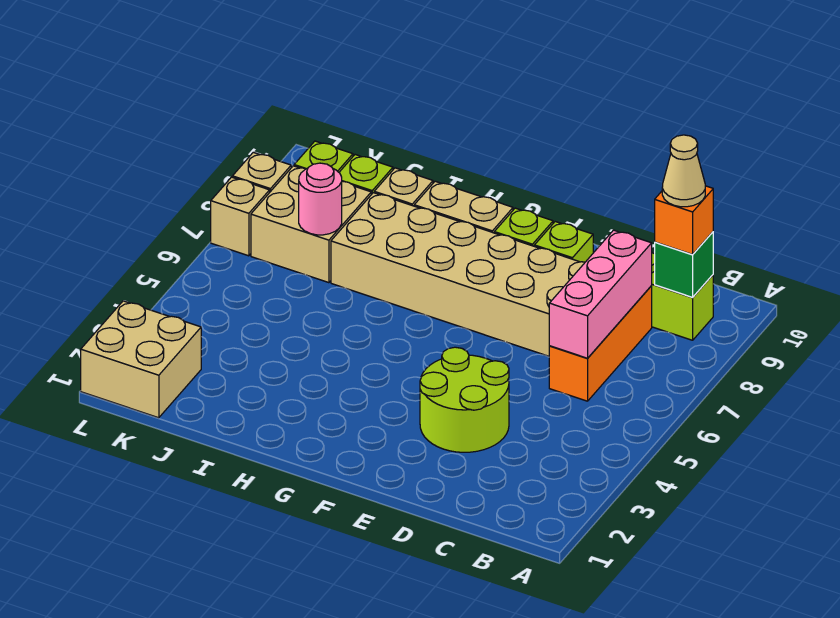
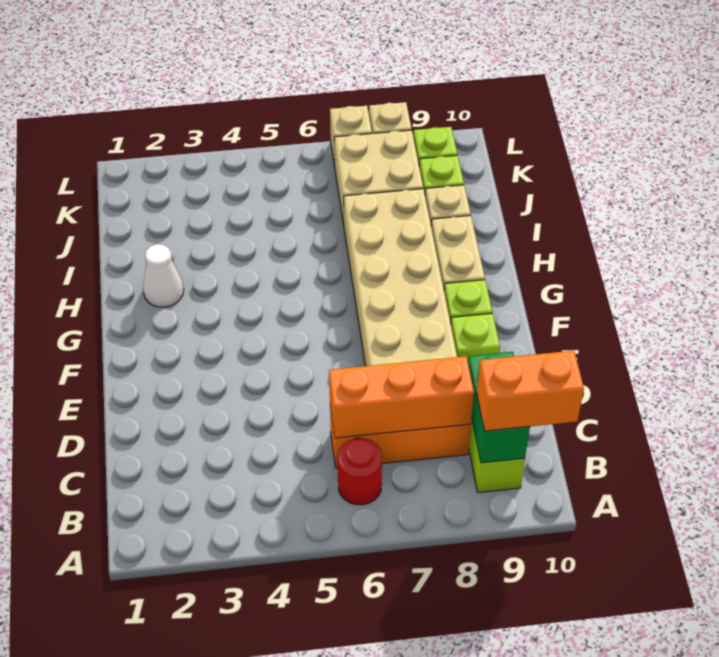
none -> red round brick B6 level 1
green brick B9 level 2 -> green brick B9:C9 level 2
orange brick B9 level 3 -> orange brick B9:B10 level 3
tan cone B9 level 4 -> none
pink brick C6:C8 level 2 -> orange brick C6:C8 level 2
lime round brick D3:E4 level 1 -> none
none -> white cone H2 level 1
pink round brick J7 level 2 -> none
tan brick K1:L2 level 1 -> none

